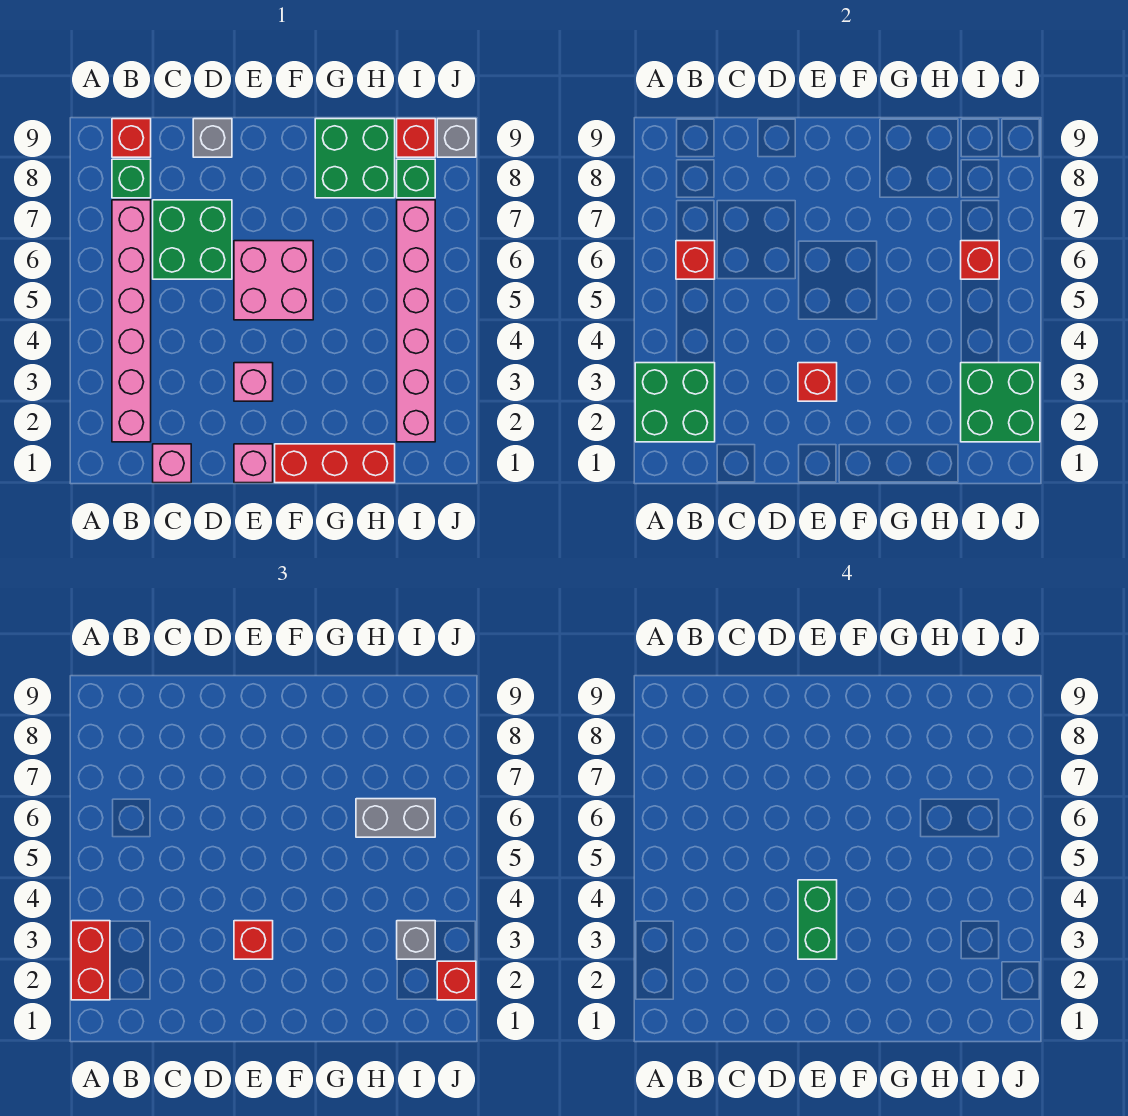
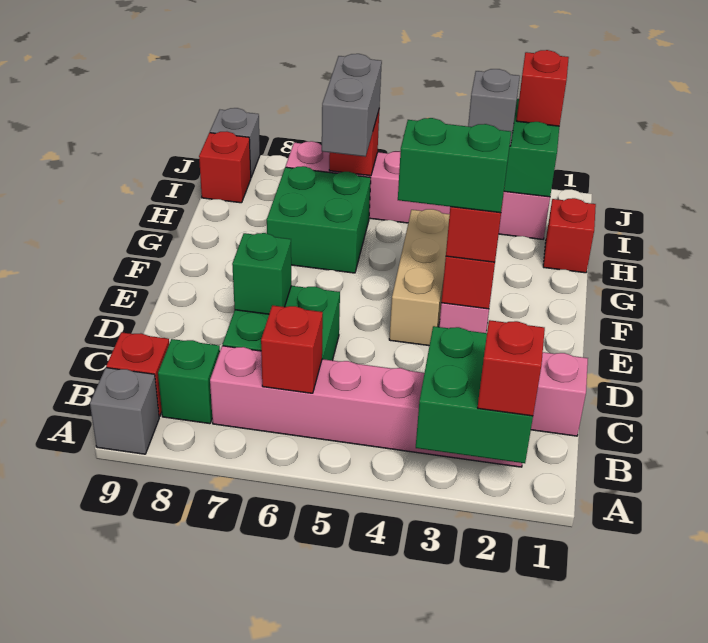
red brick A2:A3 level 3 -> red brick A2 level 3
grey brick D9 level 1 -> grey brick A9 level 1
pink brick E1 level 1 -> none
none -> tan brick E4:G4 level 1
pink brick E5:F6 level 1 -> none
red brick F1:H1 level 1 -> red brick H1 level 1
green brick G8:H9 level 1 -> green brick G6:H7 level 1
green brick I8 level 1 -> green brick D7 level 2

